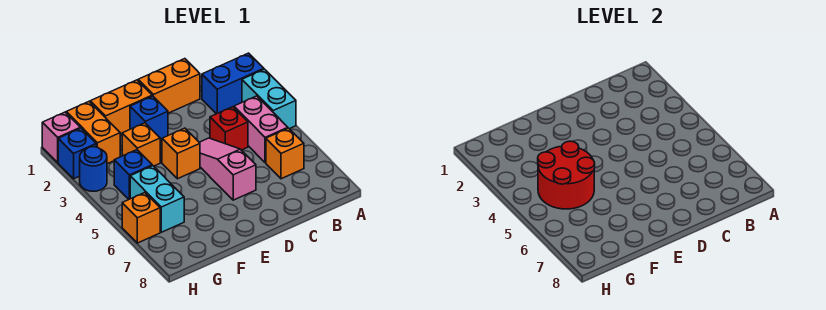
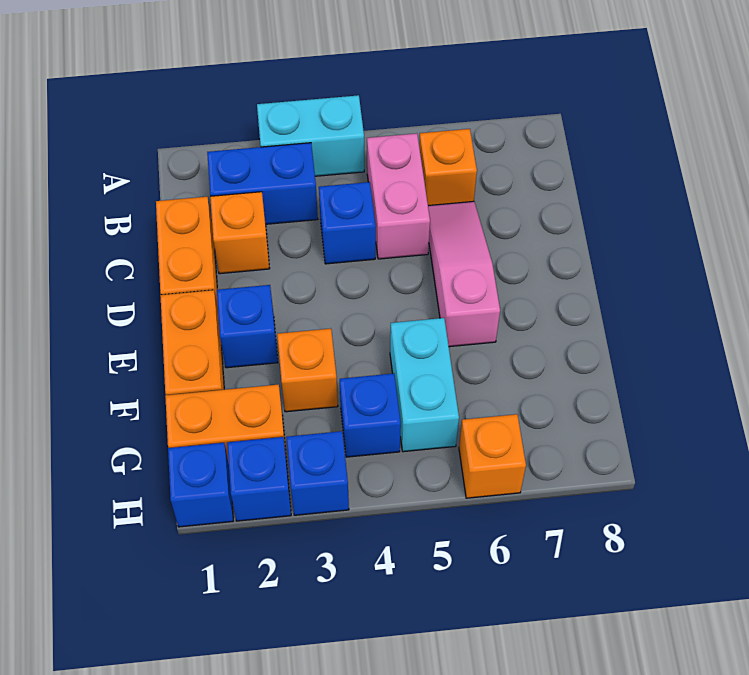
blue brick A2:B2 level 1 -> blue brick B2:B3 level 1
pink brick B4:B5 level 1 -> pink brick B5:C5 level 1
red brick C4 level 1 -> blue brick C4 level 1
pink slope D4:D6 level 1 top 6 -> pink slope C6:E6 level 1 top E
orange brick E4 level 1 -> orange brick C2 level 1
red round brick F4:G5 level 2 -> none
cyan brick G5:G6 level 1 -> cyan brick F5:G5 level 1
pink brick H1 level 1 -> blue brick H1 level 1
blue round brick H3 level 1 -> blue brick H3 level 1

